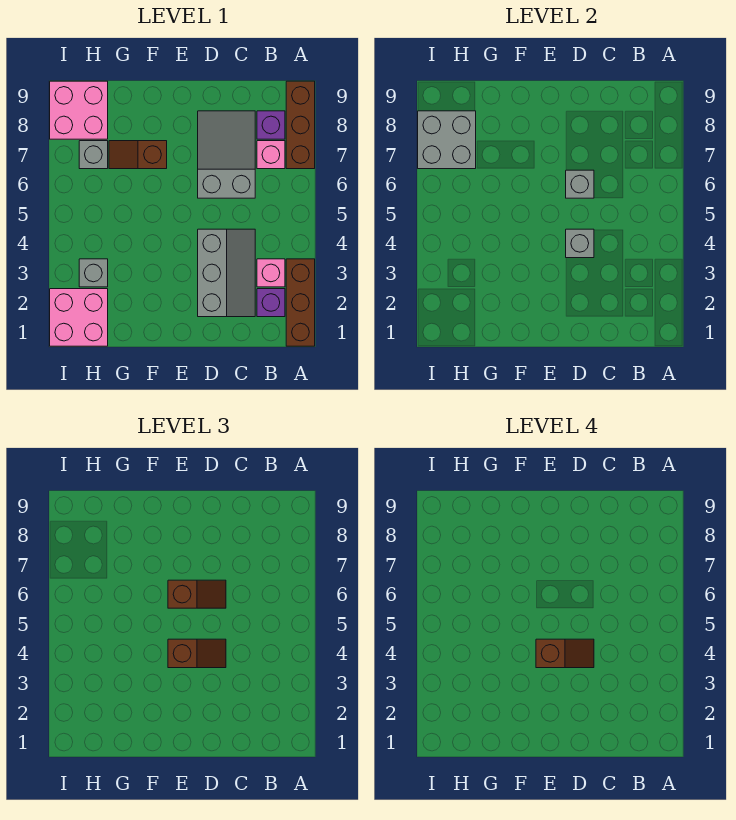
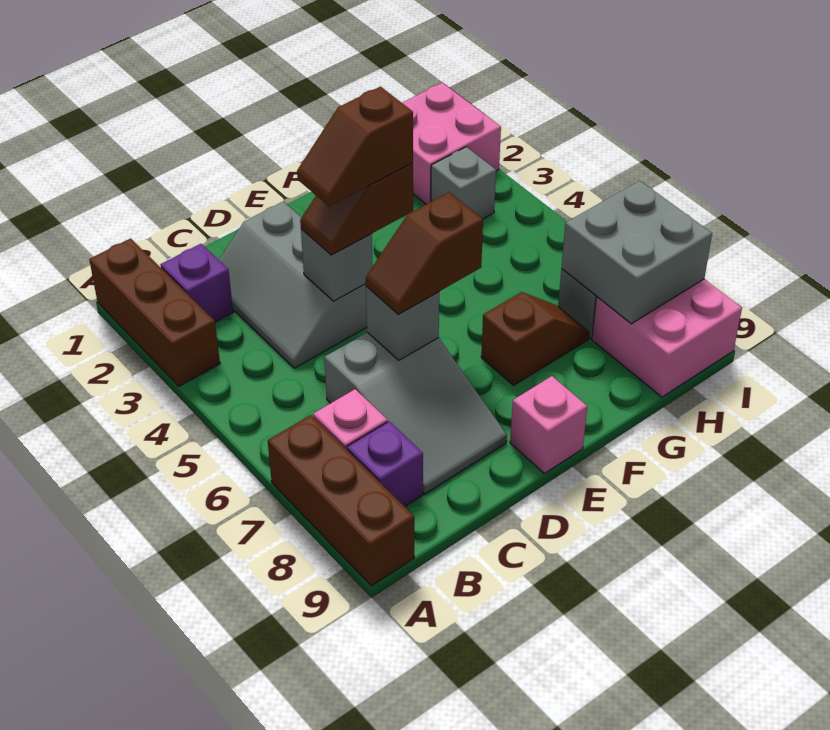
pink brick B3 level 1 -> pink brick E9 level 1

